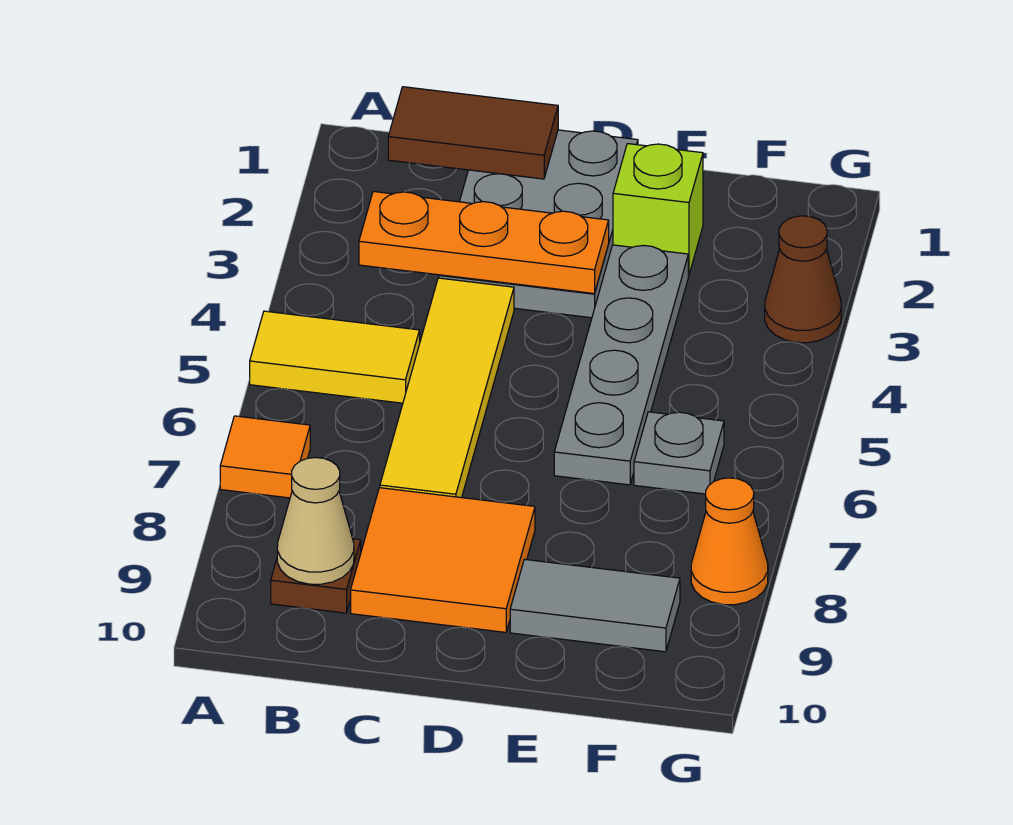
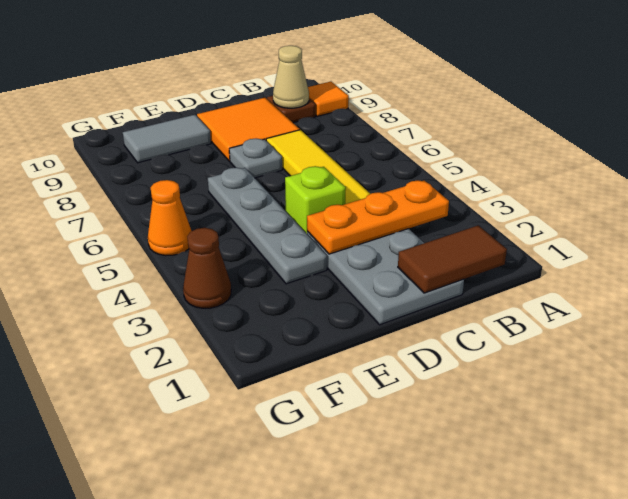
yellow tile A5:B5 level 1 -> none
orange tile A7 level 1 -> orange tile A9 level 1
lime brick E2 level 1 -> lime brick D4 level 1
grey plate F6 level 1 -> grey plate D7 level 1
orange cone G8 level 1 -> orange cone G5 level 1

